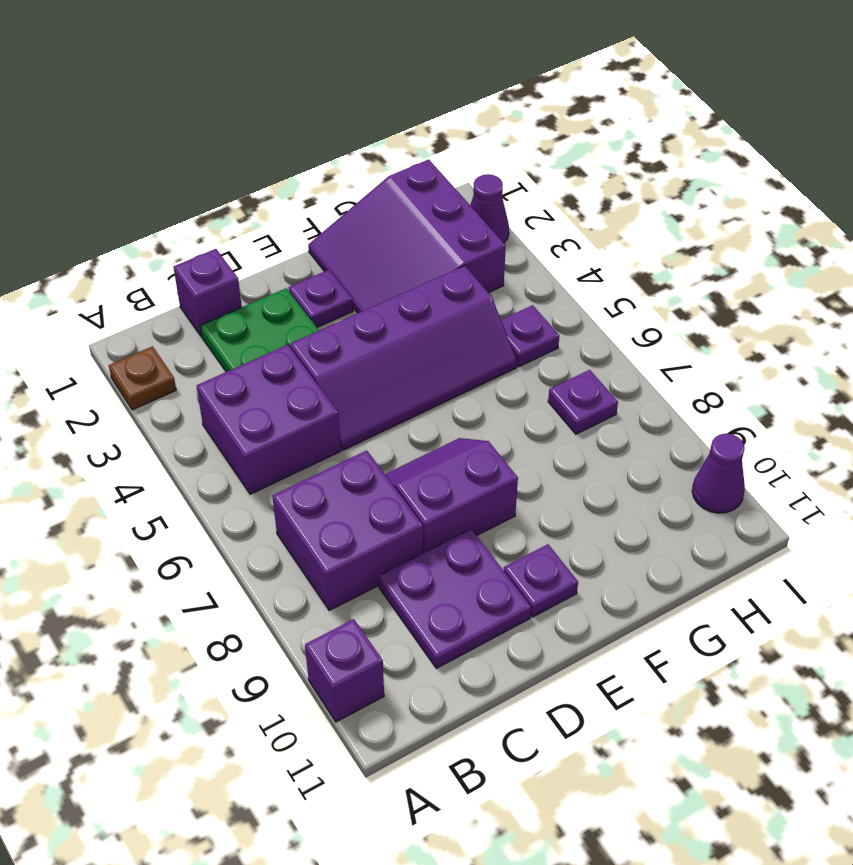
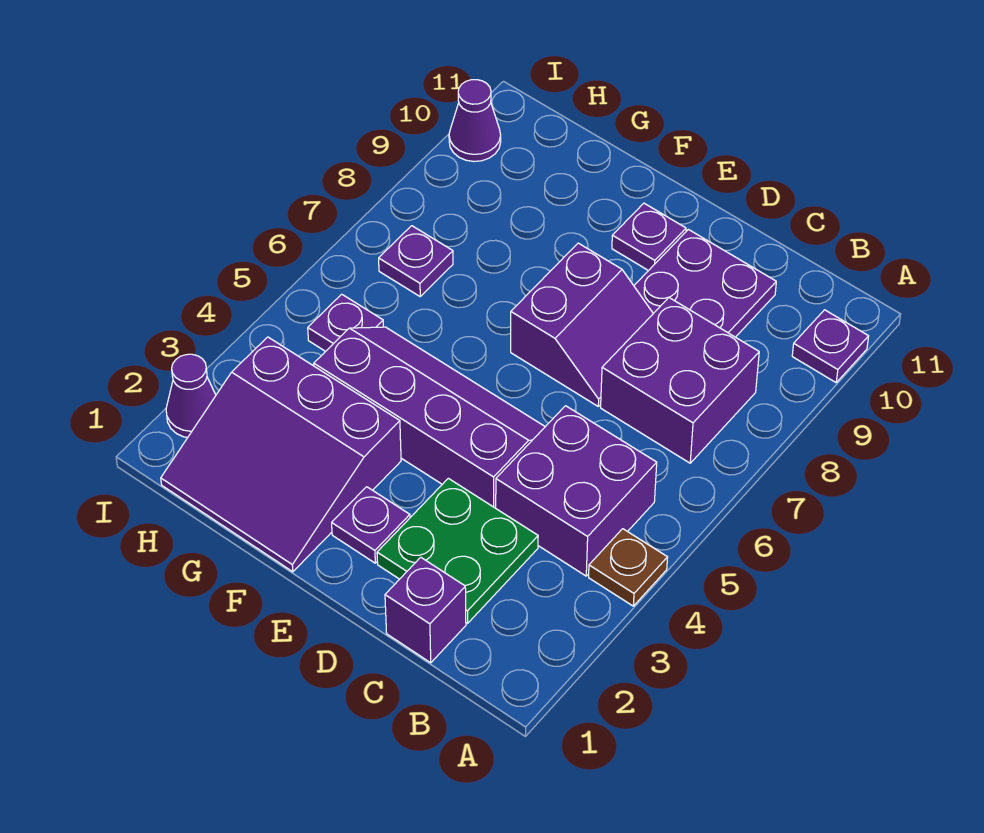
brown plate A2 level 1 -> brown plate A4 level 1
purple brick A10 level 1 -> purple plate A10 level 1
purple slope D7:E8 level 1 top 8 -> purple slope D7:E8 level 1 top E
purple slope F1:H3 level 1 top H -> purple slope F1:H3 level 1 top 3

